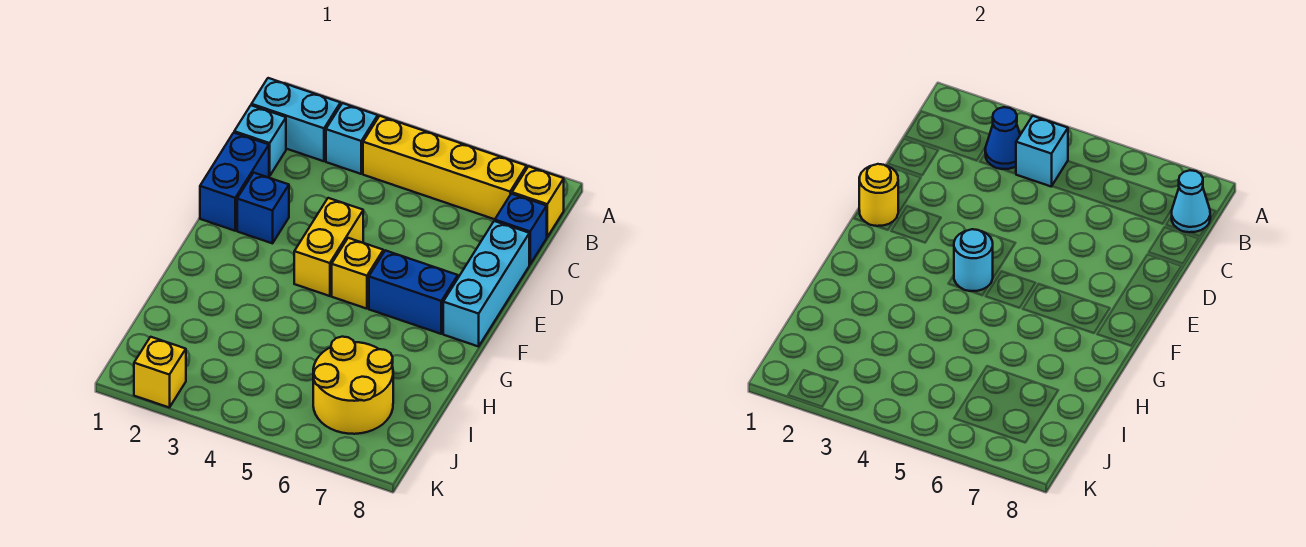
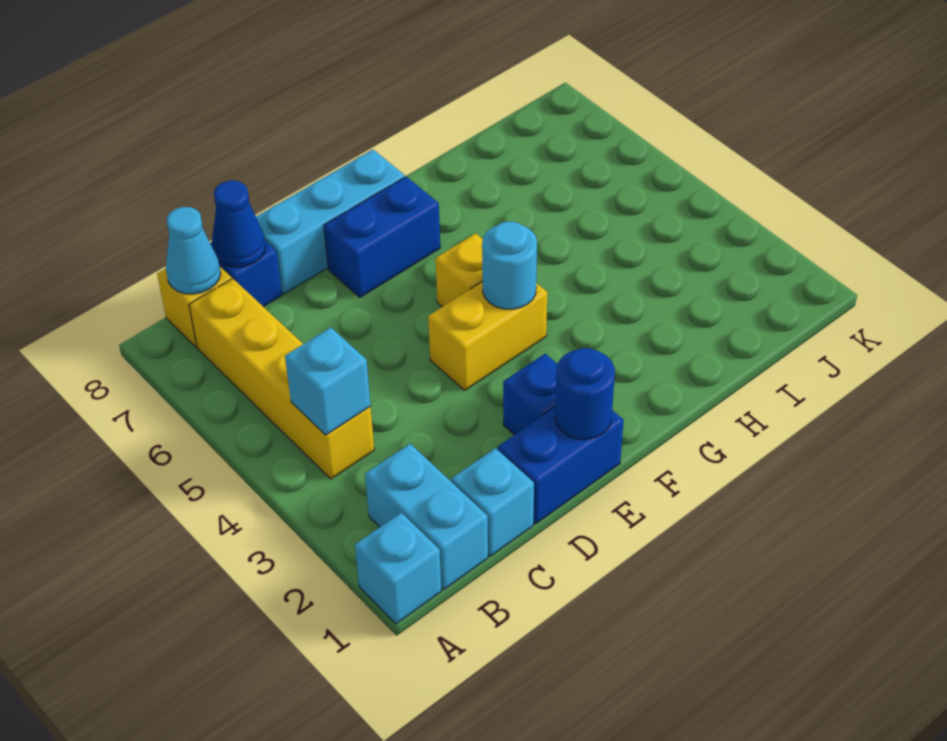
cyan brick B3 level 1 -> cyan brick A1 level 1
blue cone B3 level 2 -> blue cone C8 level 2
yellow round brick E1 level 2 -> blue round brick E1 level 2
blue brick F6:F7 level 1 -> blue brick E7:F7 level 1
yellow round brick I6:J7 level 1 -> none
yellow brick K2 level 1 -> none

